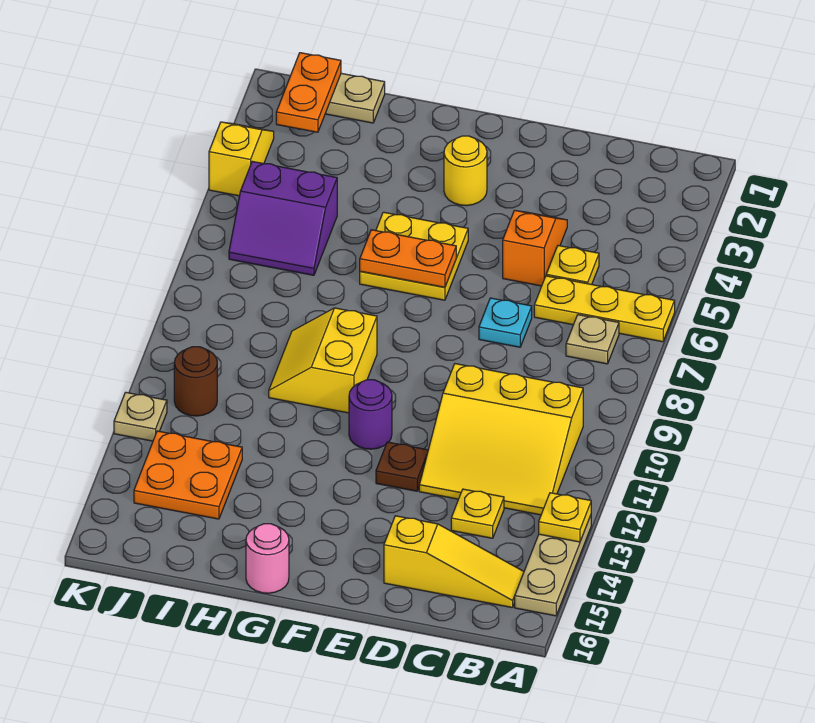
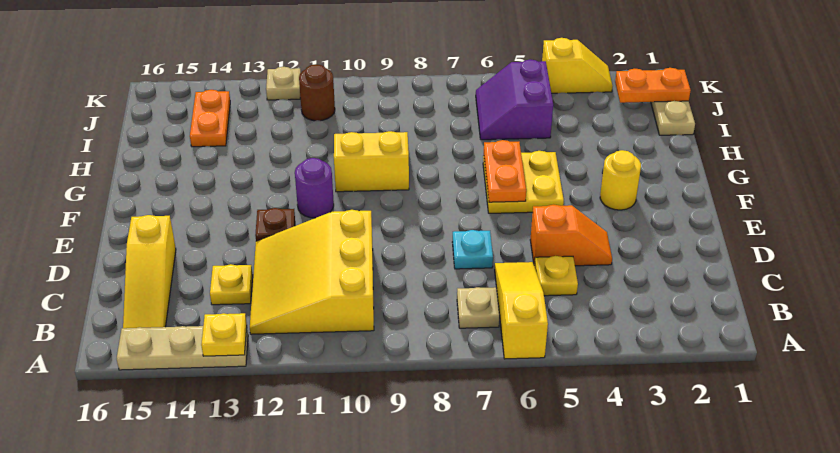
yellow plate A6:C6 level 1 -> yellow slope A6:C6 level 1 top A
pink round brick G16 level 1 -> none
orange plate I13:J14 level 1 -> orange plate I14:J14 level 1

